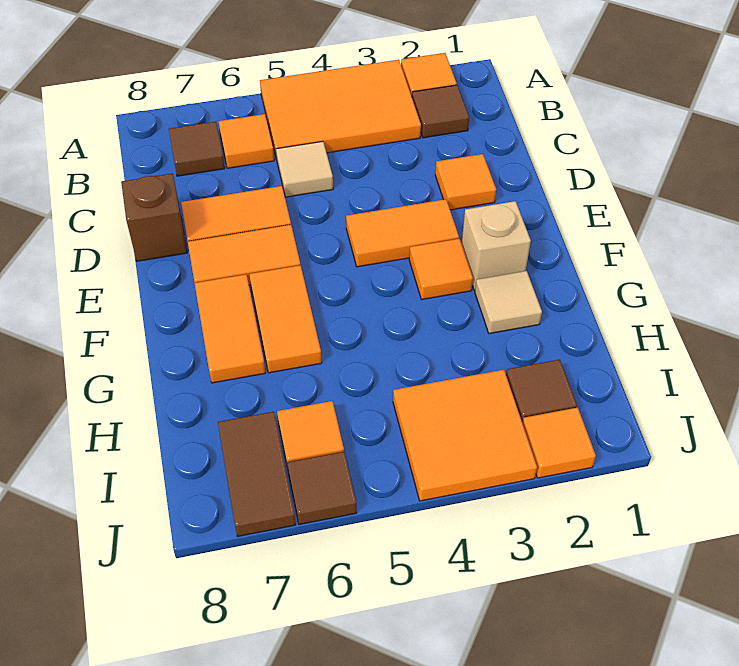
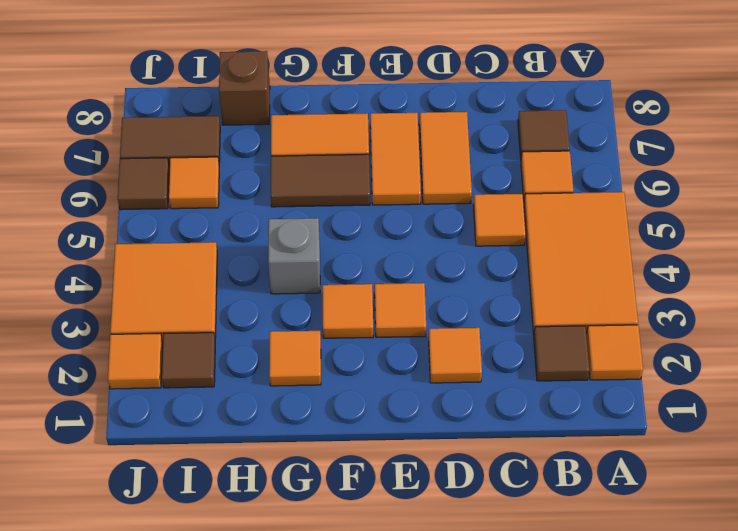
tan tile C5 level 1 -> orange tile C5 level 1
brown brick D8 level 1 -> brown brick H8 level 1
orange tile E3:E4 level 1 -> orange tile E3 level 1
tan brick F2 level 1 -> none
orange tile F6:G6 level 1 -> brown tile F6:G6 level 1
tan tile G2 level 1 -> orange tile G2 level 1
none -> grey brick G4 level 1

